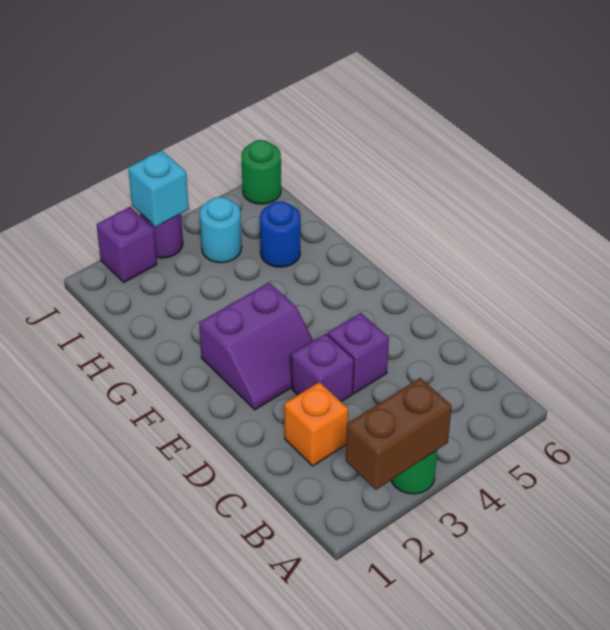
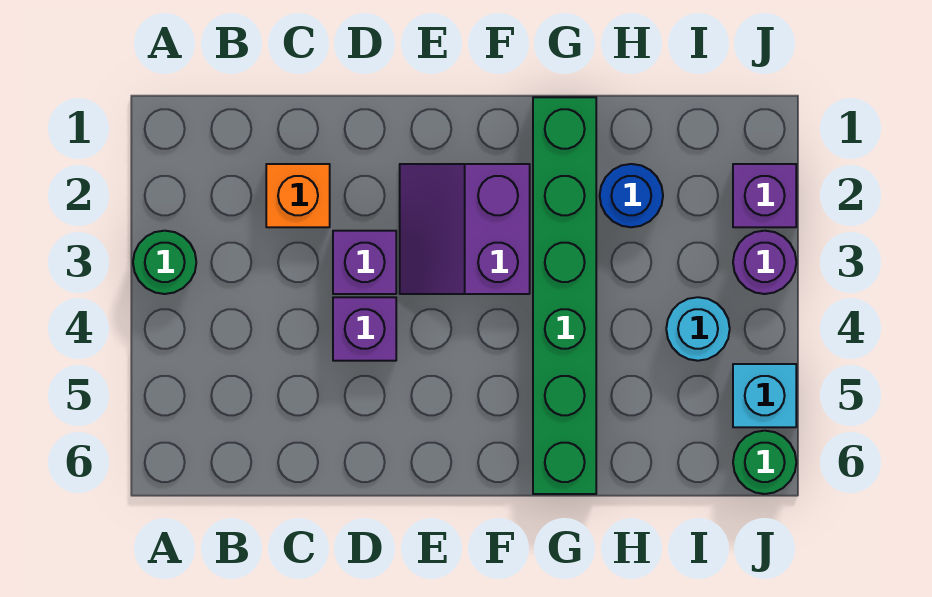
brown brick A2:A3 level 2 -> none
none -> green brick G1:G6 level 1
blue round brick H5 level 1 -> blue round brick H2 level 1
cyan brick J3 level 2 -> cyan brick J5 level 1

